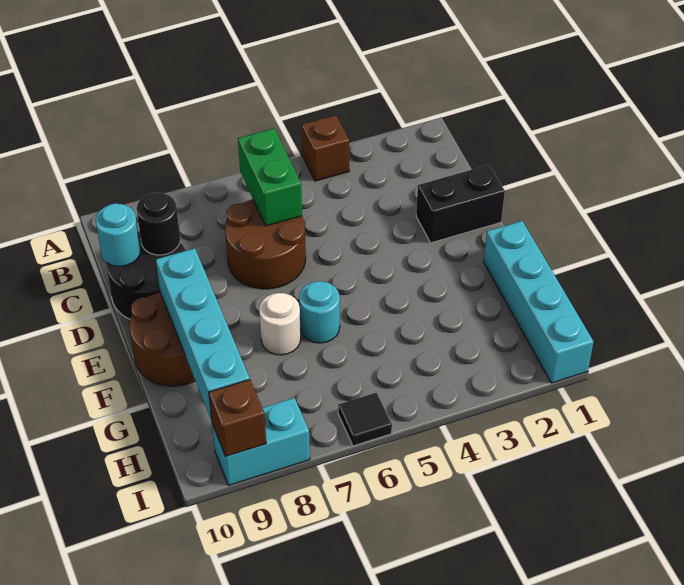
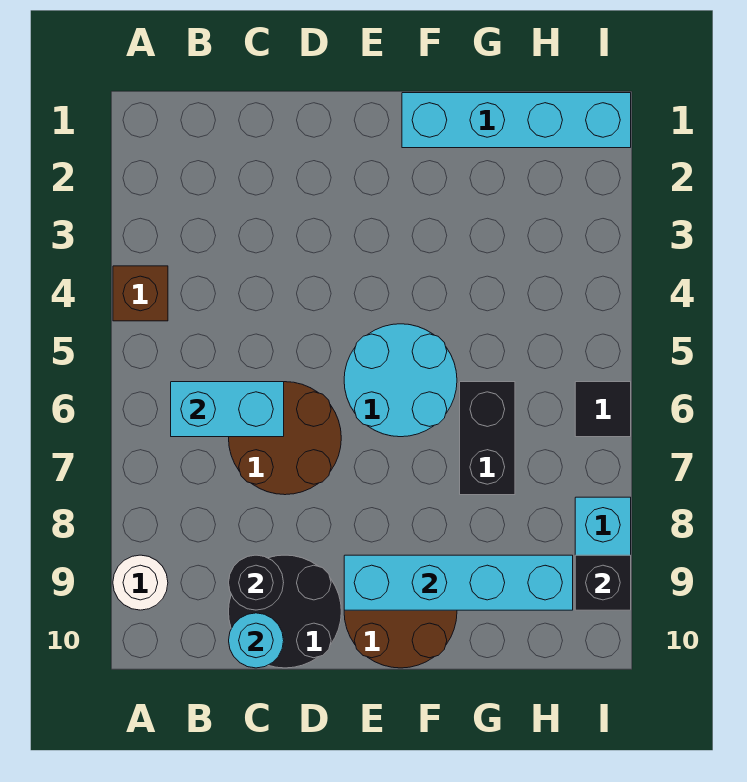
green brick B6:C6 level 2 -> cyan brick B6:C6 level 2
black brick D1:D2 level 1 -> black brick G6:G7 level 1
cyan round brick F6 level 1 -> cyan round brick E5:F6 level 1
white round brick F7 level 1 -> white round brick A9 level 1
brown brick I9 level 2 -> black brick I9 level 2

